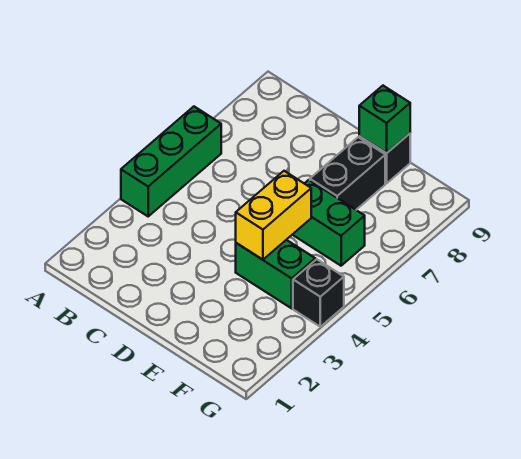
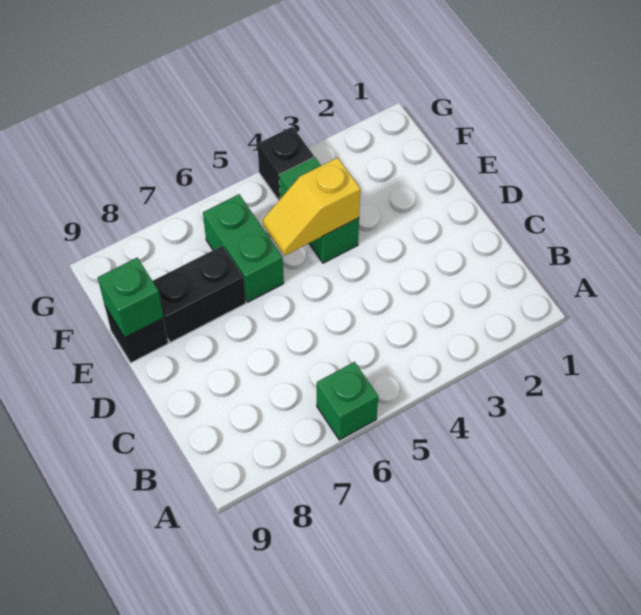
green brick A4:A6 level 1 -> green brick A6 level 1
yellow brick E4:E5 level 2 -> yellow slope E4:E5 level 2 top 4

